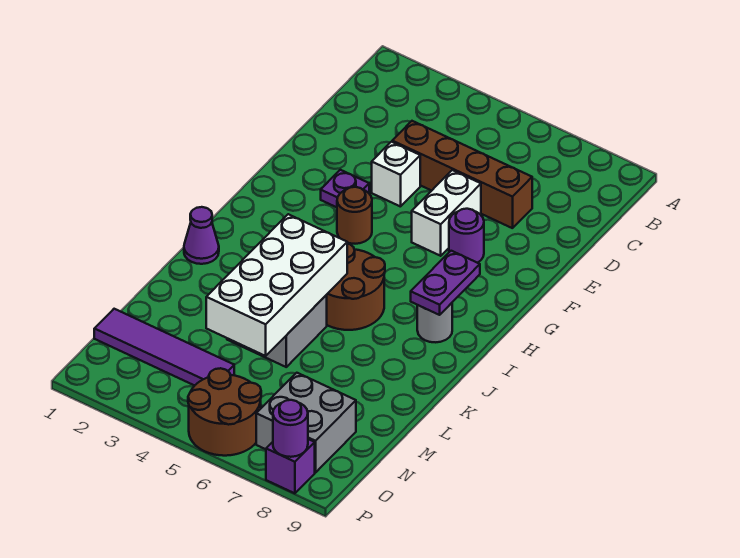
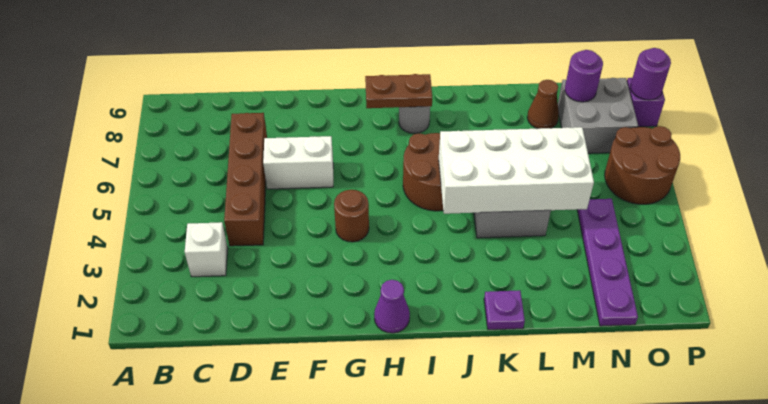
white brick E4 level 1 -> white brick C3 level 1
purple plate F3 level 1 -> purple plate K1 level 1
purple round brick F7 level 1 -> purple round brick N8 level 2
purple plate H8:I8 level 2 -> brown plate H8:I8 level 2
purple cone J1 level 1 -> purple cone H1 level 1
none -> brown cone M8 level 1
purple tile N1:N4 level 1 -> purple plate N1:N4 level 1

